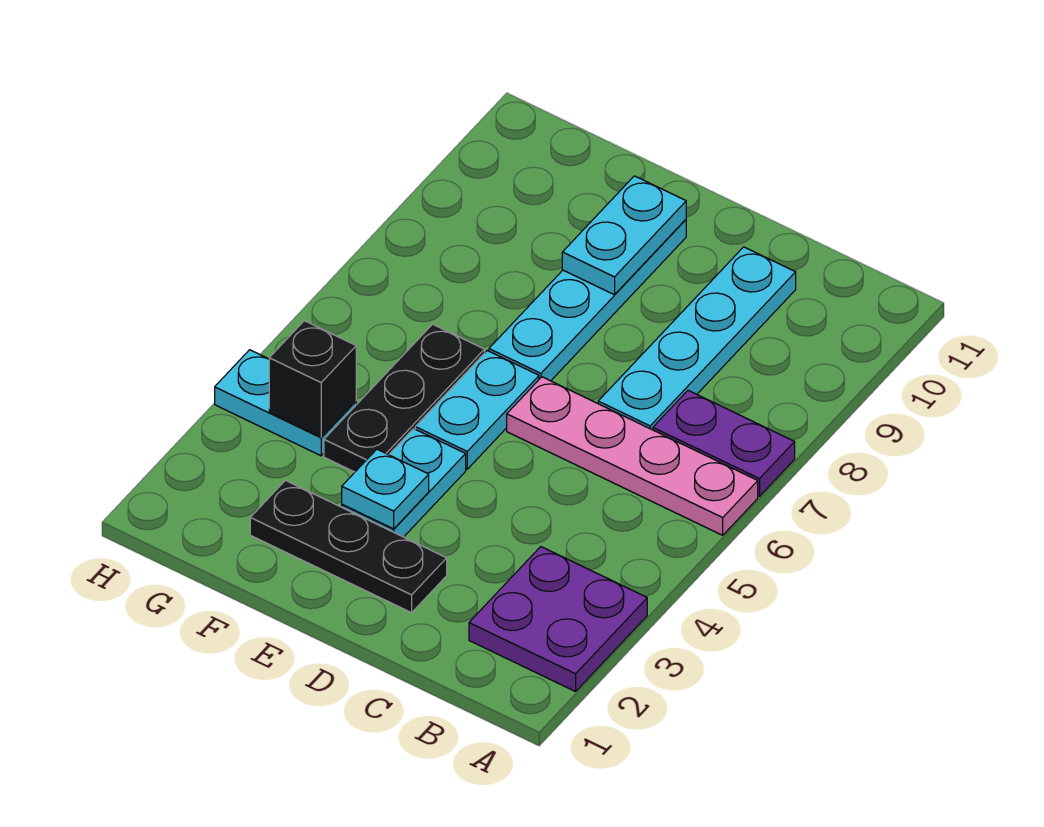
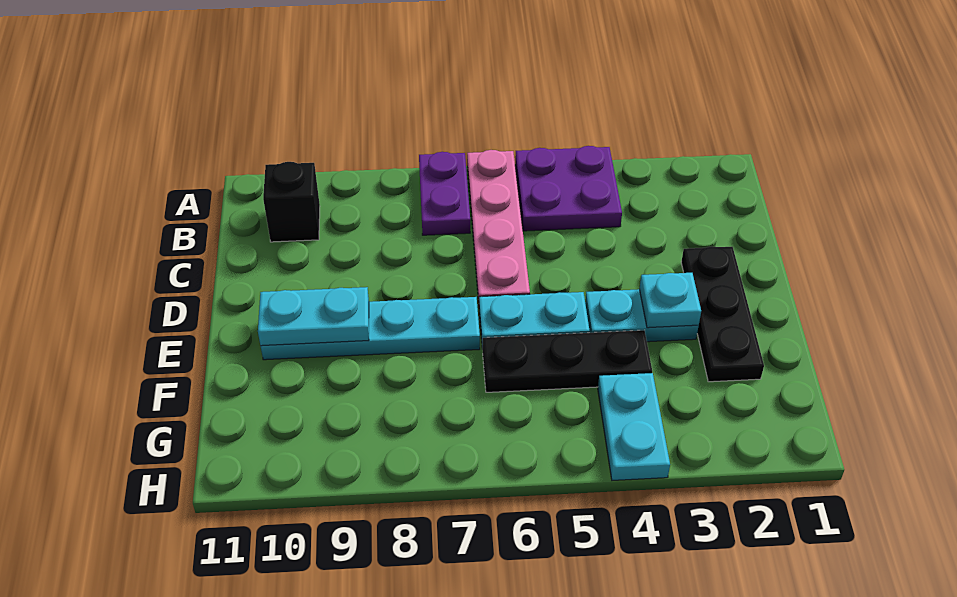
purple plate A2:B3 level 1 -> purple plate A4:B5 level 1
cyan plate C7:C10 level 1 -> none
black brick G4 level 2 -> black brick B10 level 1

